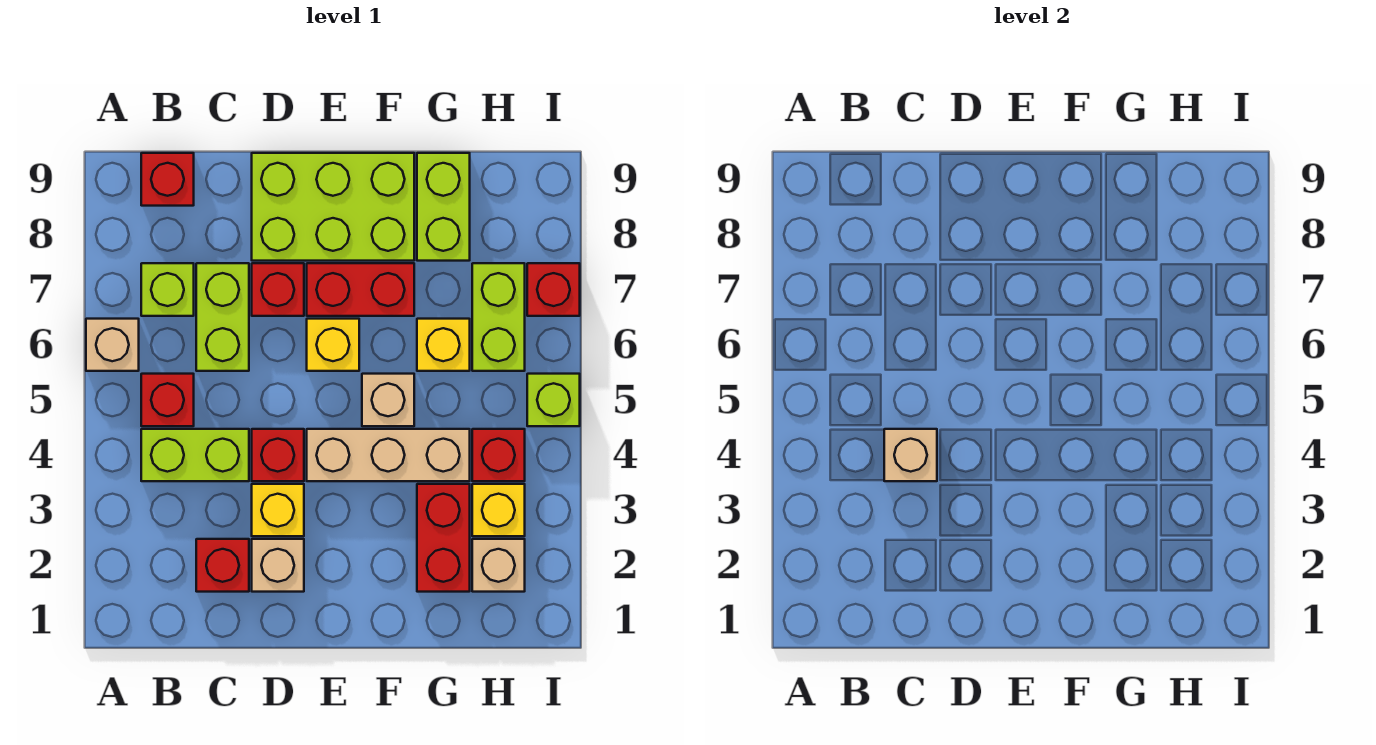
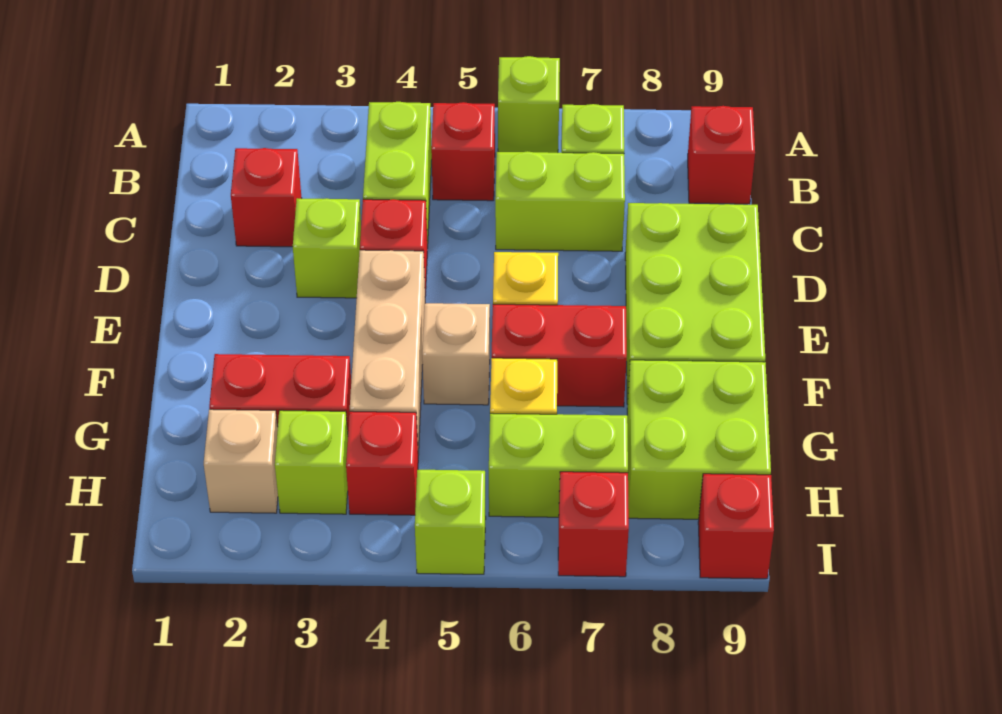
tan brick A6 level 1 -> lime brick A6 level 1
tan brick C4 level 2 -> none
tan brick D2 level 1 -> none
yellow brick D3 level 1 -> lime brick D3 level 1
red brick D7 level 1 -> red brick I9 level 1
red brick E7:F7 level 1 -> red brick F6:F7 level 1
lime brick G8:G9 level 1 -> lime brick G8:H9 level 1
yellow brick H3 level 1 -> lime brick H3 level 1

